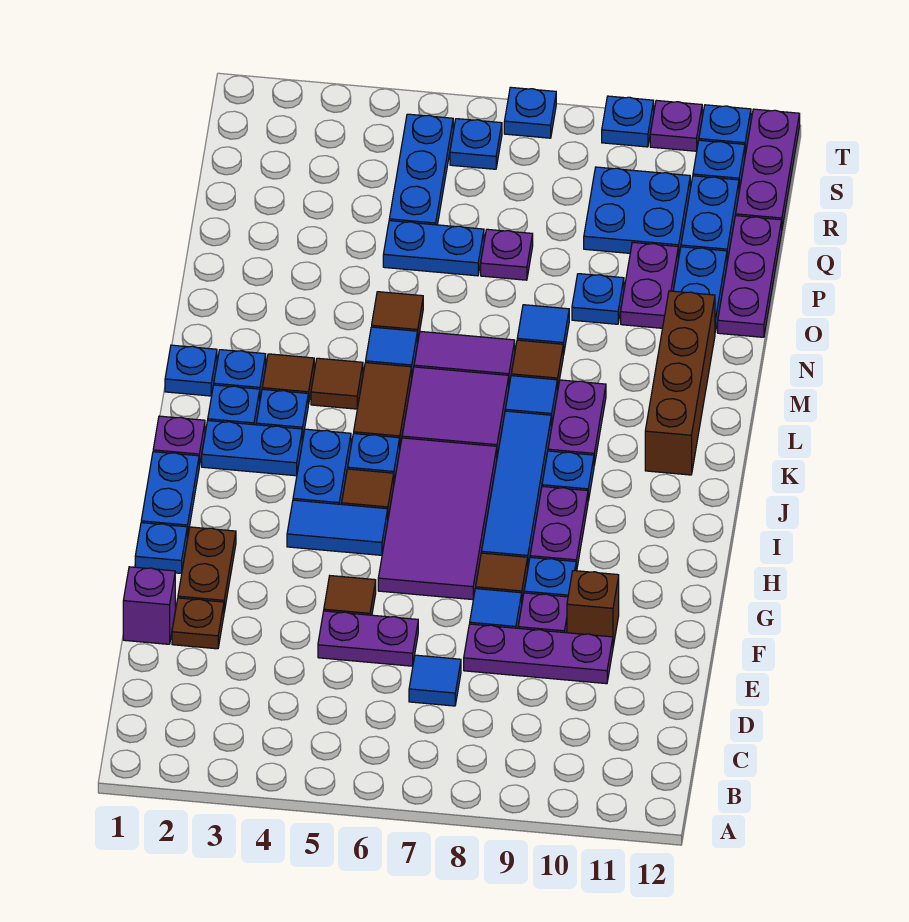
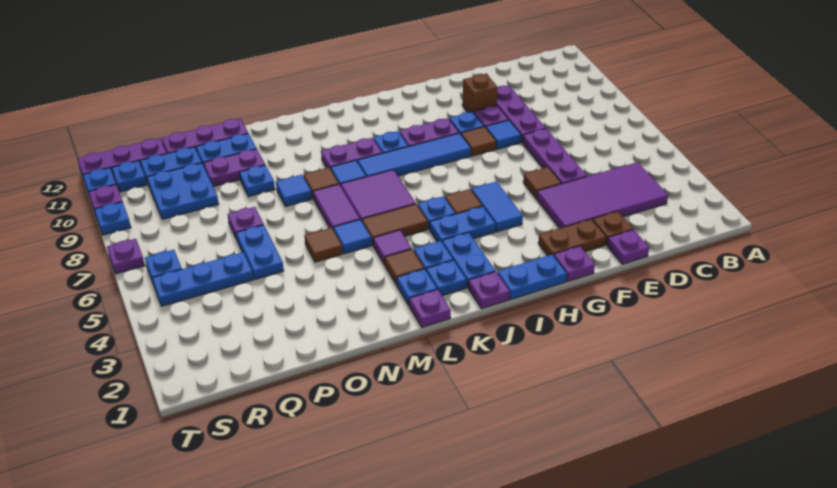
blue tile D7 level 1 -> none
purple brick E1 level 1 -> purple plate E1 level 1
purple plate E5:E6 level 1 -> purple plate E5:E7 level 1
blue plate G1 level 1 -> purple plate G1 level 1
purple tile G6:J7 level 1 -> purple tile C3:F4 level 1
brown brick K11:N11 level 1 -> none
blue plate L1 level 1 -> purple plate L1 level 1
brown tile L4 level 1 -> purple tile L4 level 1
blue plate T7 level 1 -> purple plate T7 level 1

